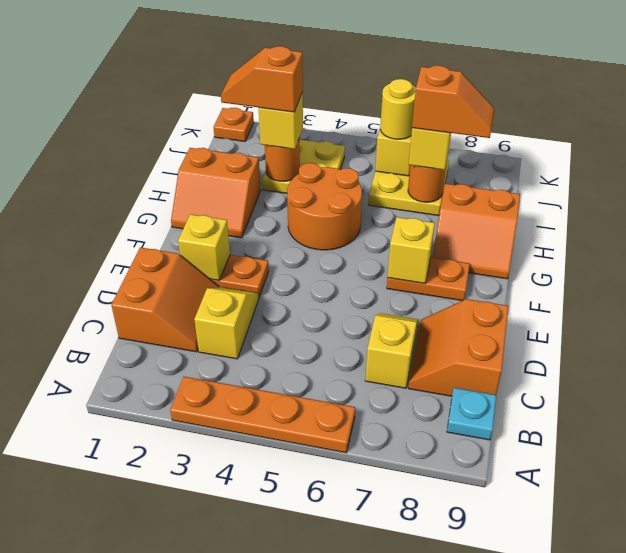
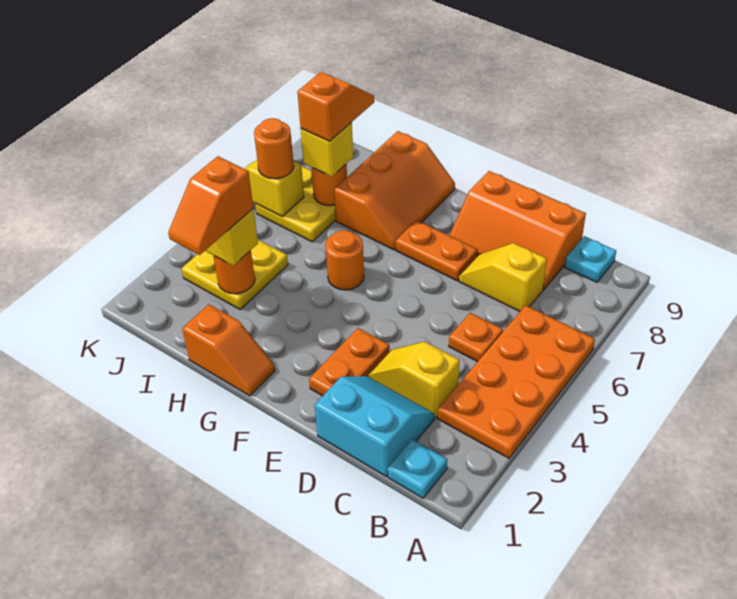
orange plate A3:A6 level 1 -> orange plate A3:B6 level 1
none -> cyan plate B1 level 1
orange slope C1:D2 level 1 top 1 -> cyan slope C1:D2 level 1 top 1
orange slope C8:D9 level 1 top 9 -> orange slope C8:E9 level 1 top 9
yellow brick E2 level 2 -> none
orange plate F7:F8 level 1 -> orange plate E7:F7 level 1
yellow brick F7 level 2 -> none
orange slope G1:H2 level 1 top H -> orange slope G1:H1 level 1 top H
orange round brick G4:H5 level 1 -> orange round brick G5 level 1
orange slope G8:H9 level 1 top H -> orange slope G7:H9 level 1 top H
yellow round brick J6 level 3 -> orange round brick J6 level 3
orange plate K1 level 1 -> orange plate C5 level 1

